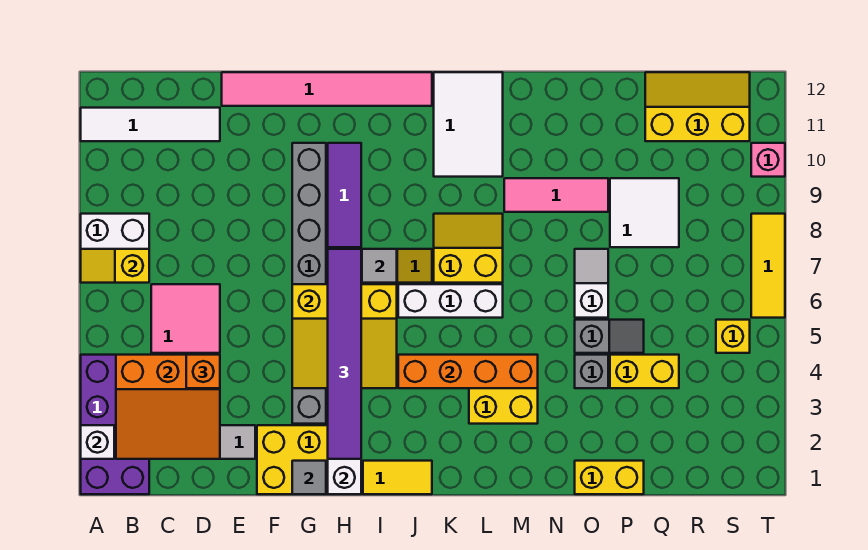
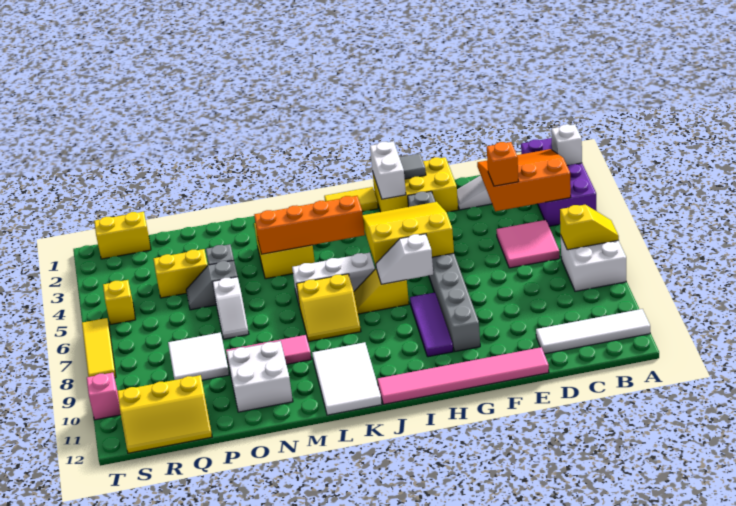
purple tile H2:H7 level 3 -> none
none -> white brick N10:O11 level 1
yellow brick O1:P1 level 1 -> yellow brick R1:S1 level 1

